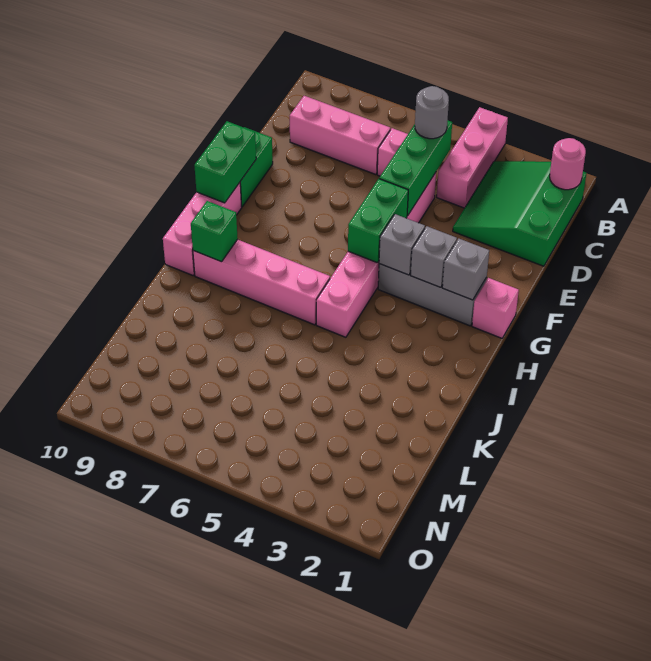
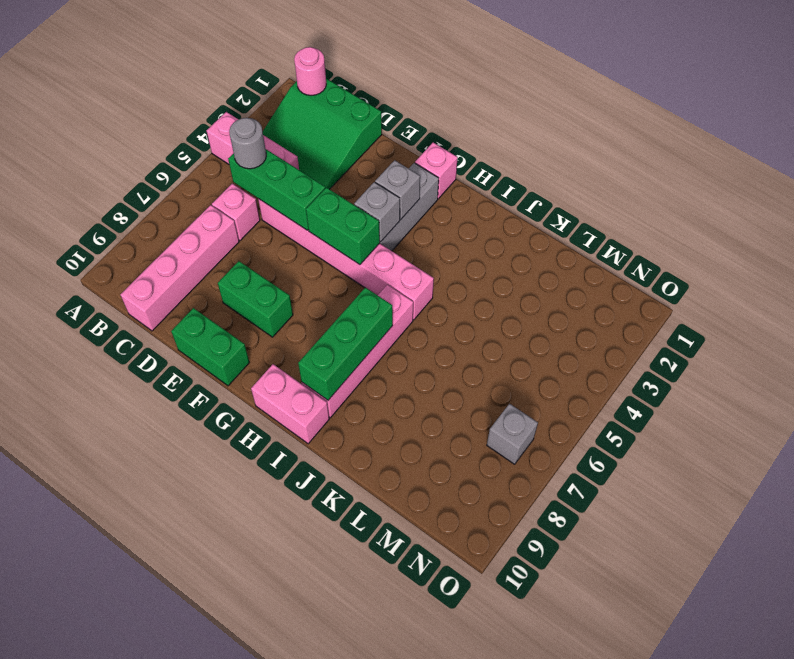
pink brick C7:C9 level 1 -> pink brick C7:C10 level 1
green brick F10:G10 level 2 -> green brick E8:F8 level 1
grey brick G2 level 2 -> grey brick N7 level 1
pink brick G10:I10 level 1 -> pink brick H10:I10 level 1
green brick I9 level 2 -> green brick I7:I9 level 2

